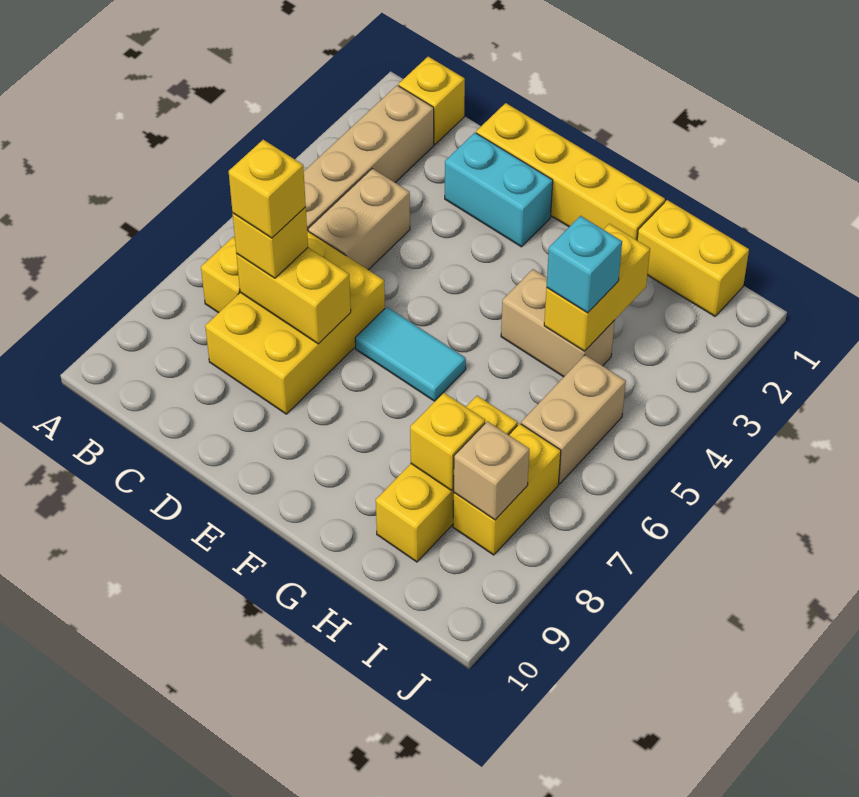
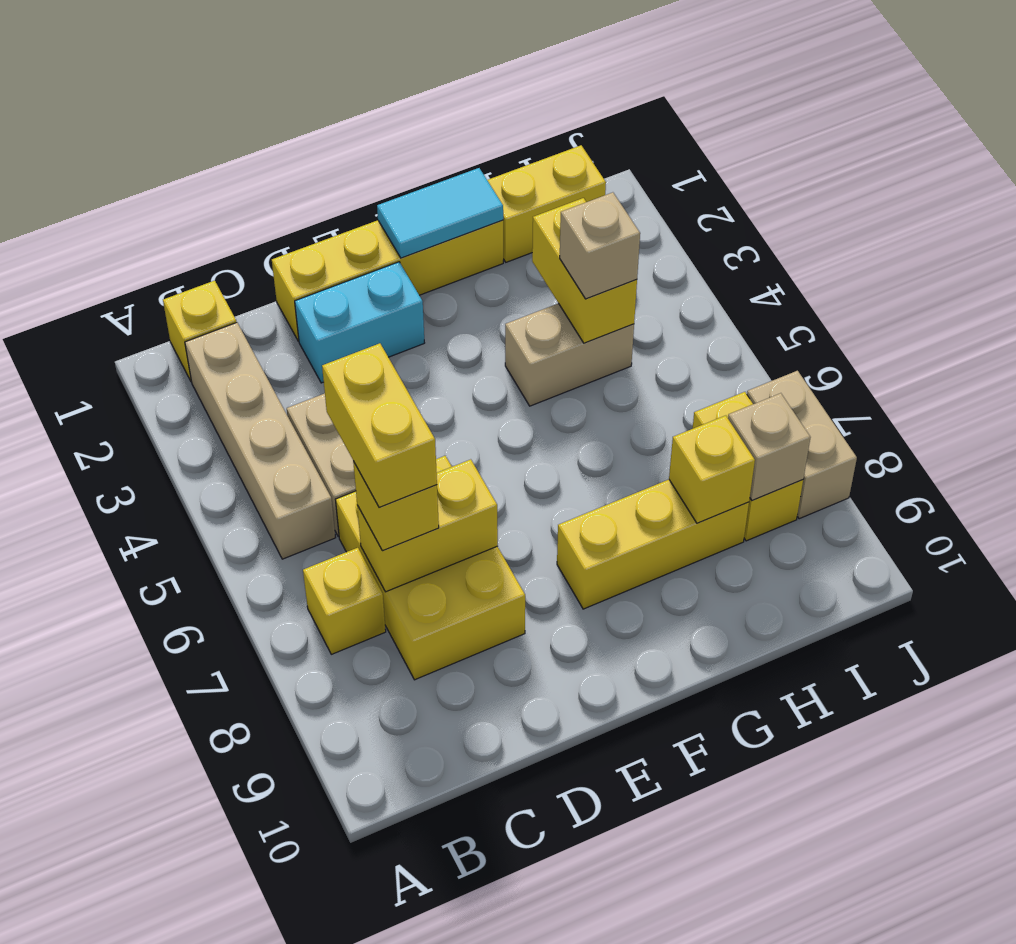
yellow brick C7 level 4 -> yellow brick C6:C7 level 4
cyan tile E6:F6 level 1 -> cyan tile F1:G1 level 2
cyan brick H4 level 3 -> tan brick H4 level 3
yellow brick H7:H9 level 1 -> yellow brick F8:H8 level 1
tan brick I5:I6 level 1 -> tan brick J7:J8 level 1

